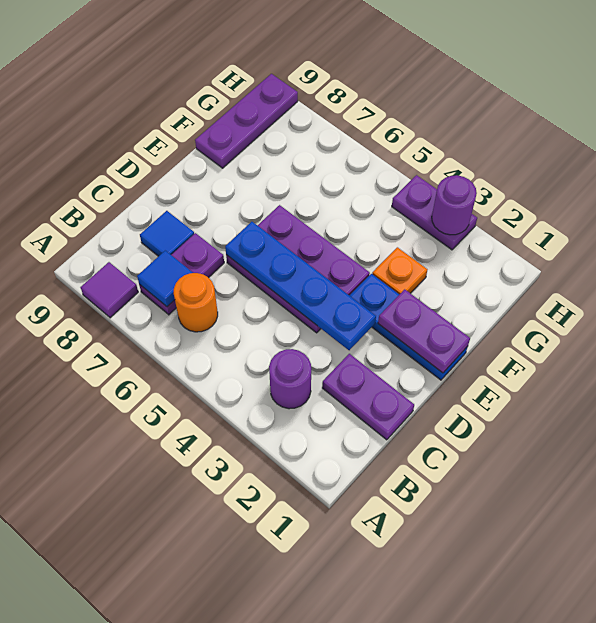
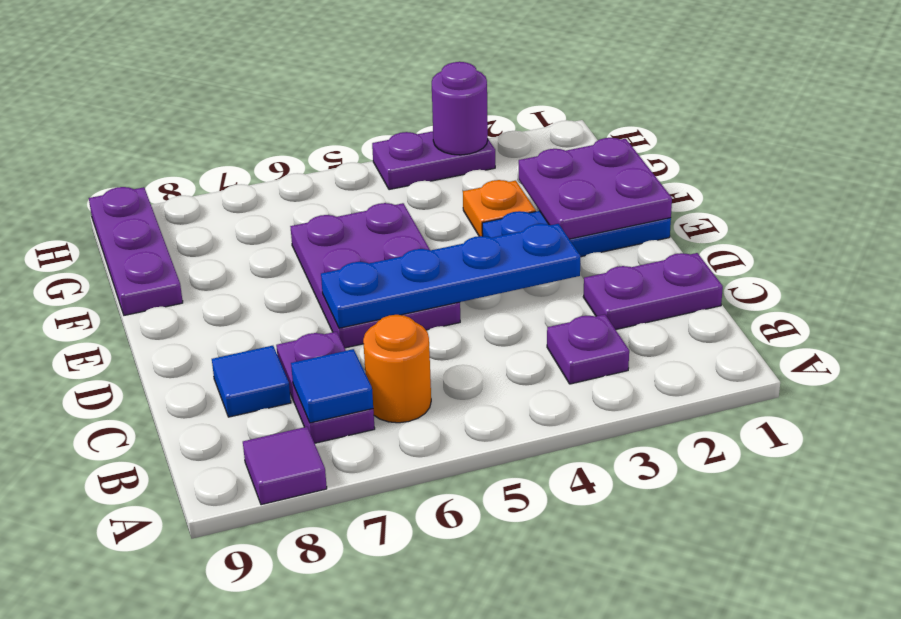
purple round brick B3 level 1 -> purple plate B3 level 1
purple plate D4:E6 level 1 -> purple plate D5:F6 level 1
purple plate E1:E2 level 2 -> purple plate E1:F2 level 2

